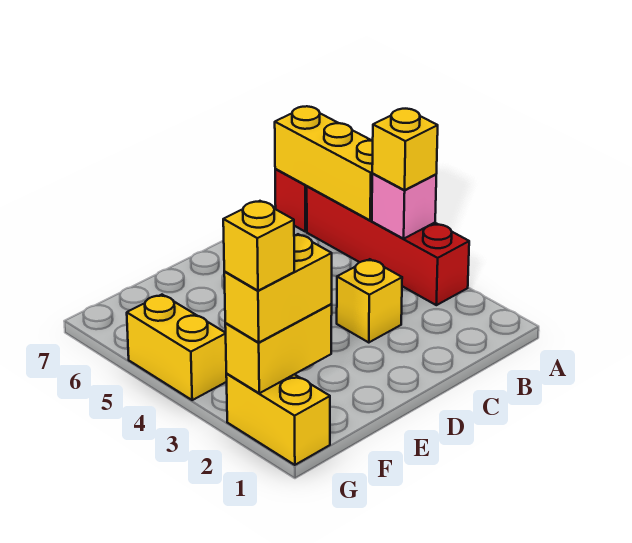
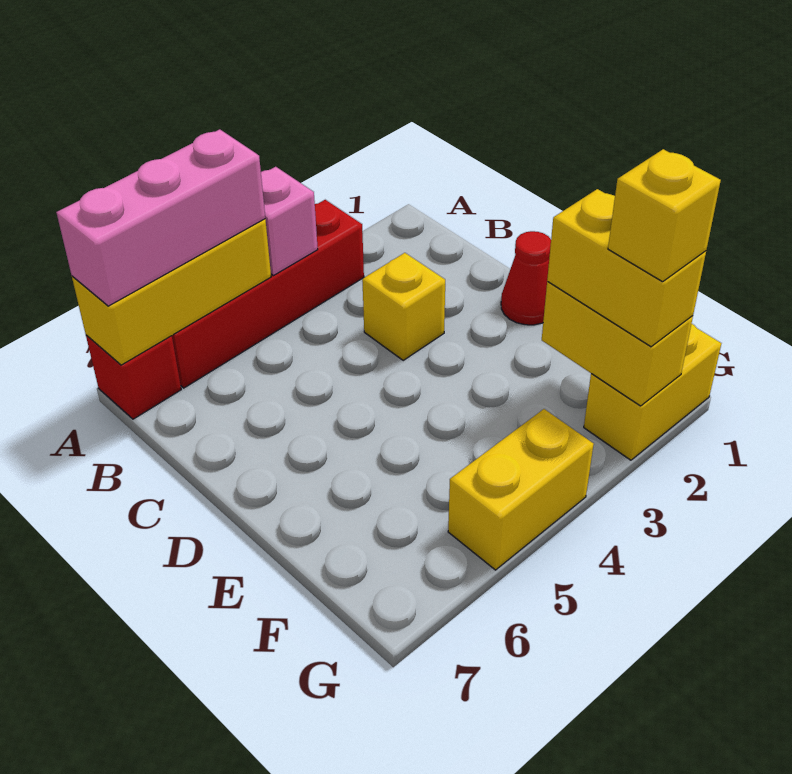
yellow brick A4 level 3 -> none
none -> pink brick A5:A7 level 3
none -> red cone D1 level 1

